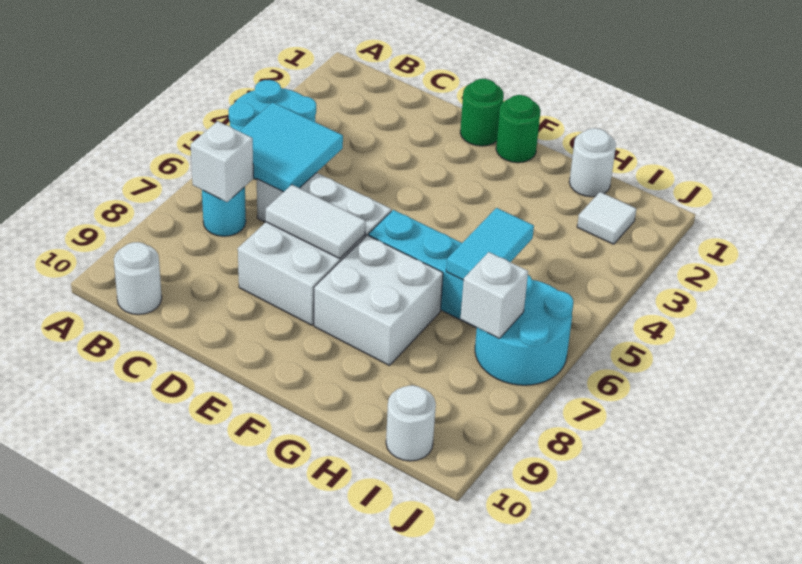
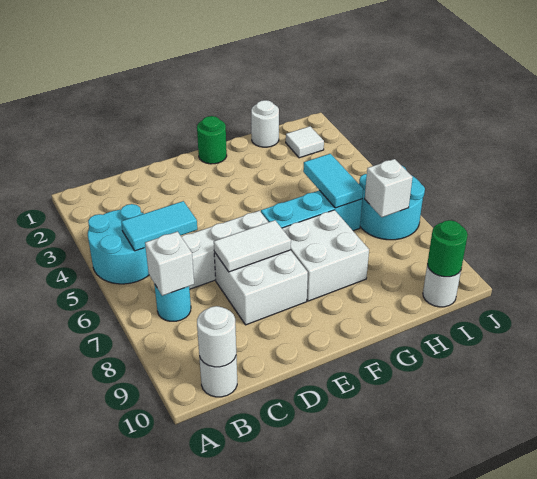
cyan tile B5:C6 level 2 -> cyan tile B5:C5 level 2
none -> white round brick B10 level 2
green round brick E1 level 1 -> green round brick I10 level 2

